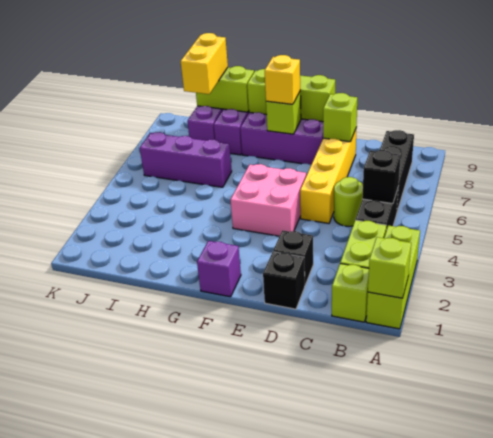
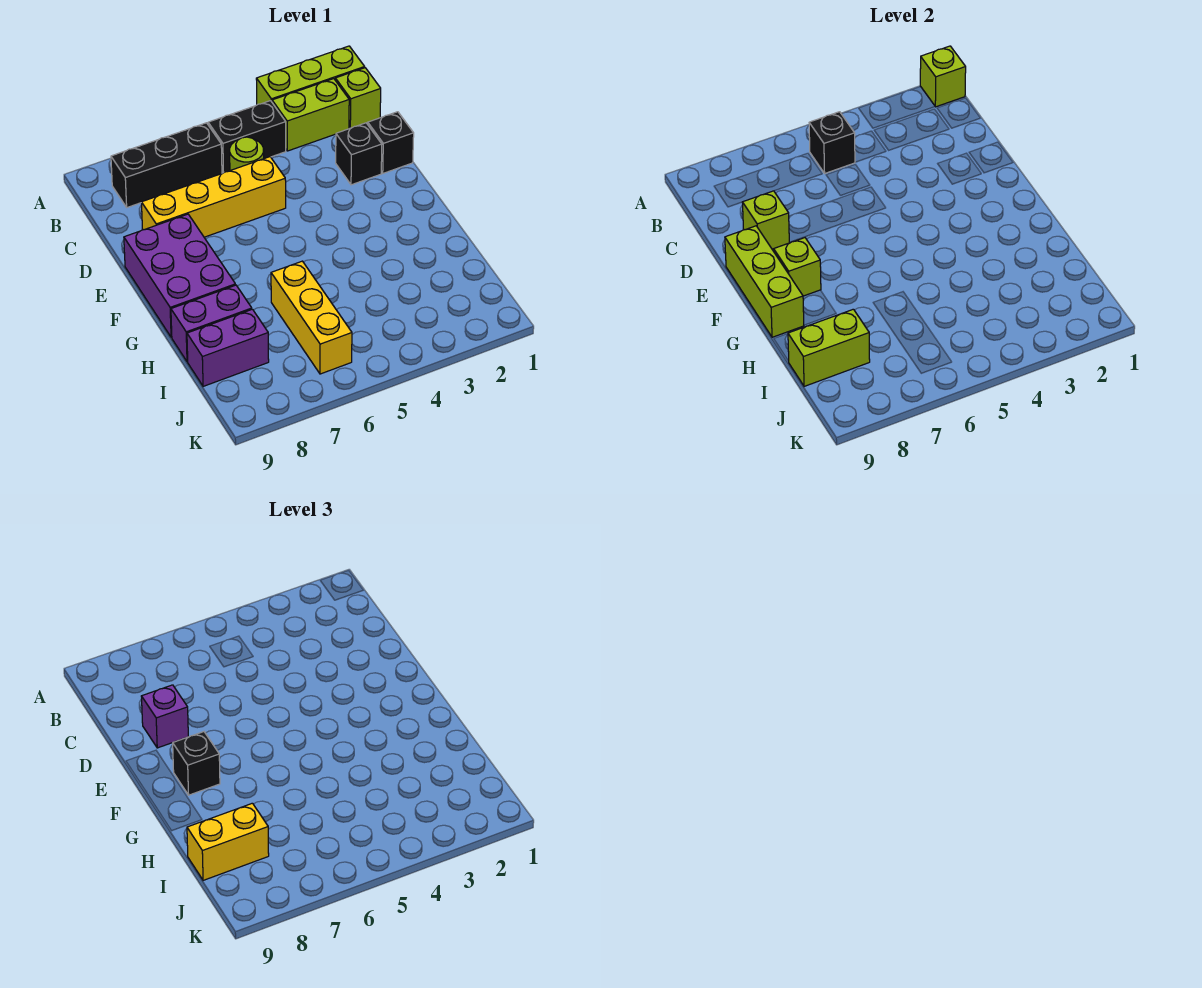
pink brick E4:F5 level 1 -> none
purple brick F1 level 1 -> purple brick D8 level 3
yellow brick F8 level 3 -> black brick F8 level 3
purple brick H6:J6 level 1 -> yellow brick H6:J6 level 1
lime brick H9:I9 level 2 -> lime brick I8:I9 level 2

